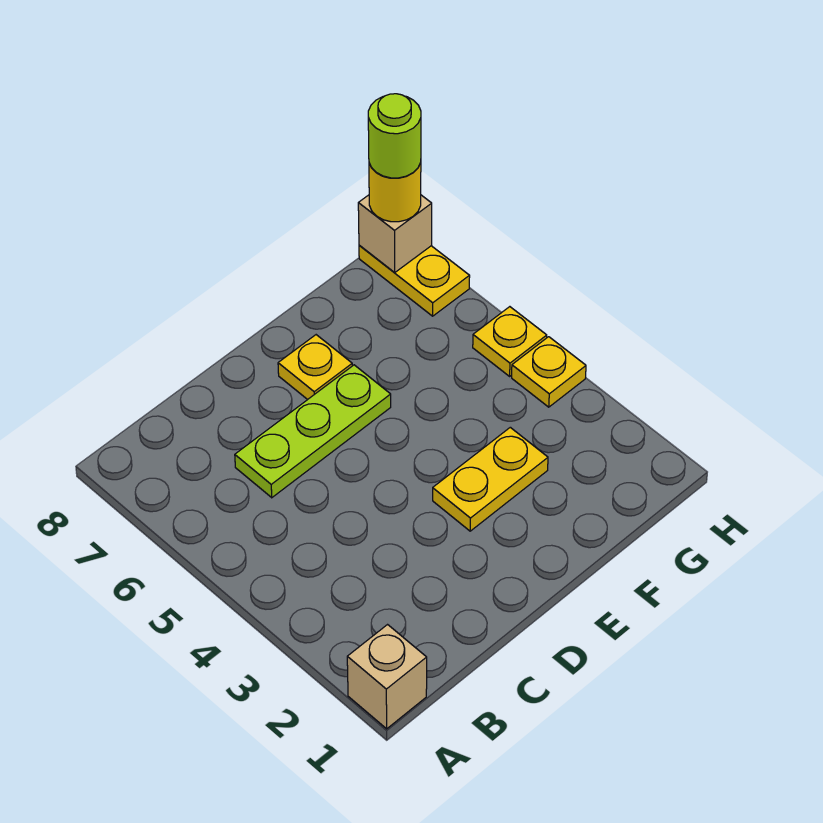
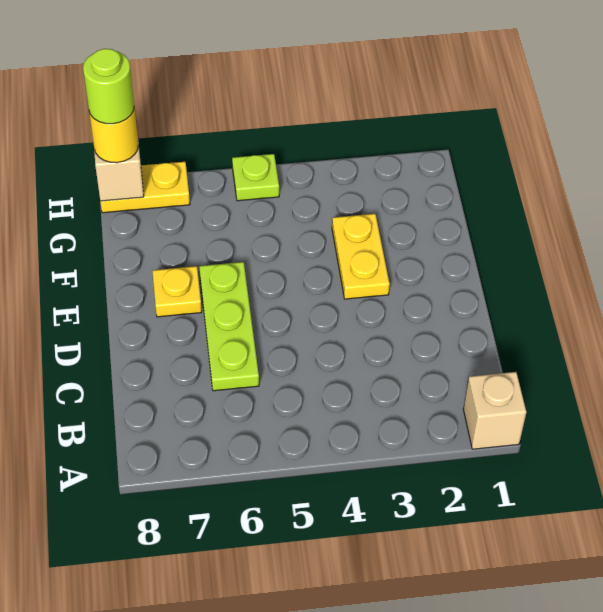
yellow plate H4 level 1 -> none
yellow plate H5 level 1 -> lime plate H5 level 1

